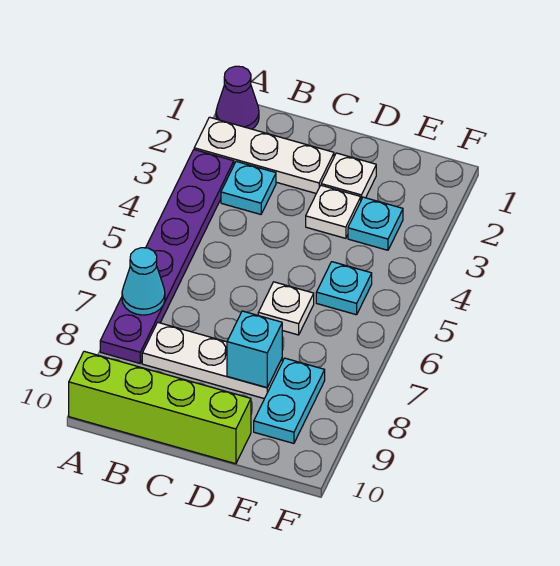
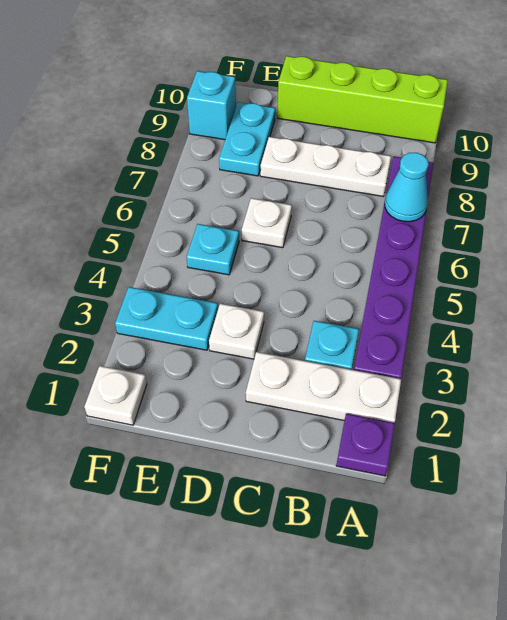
purple cone A1 level 1 -> purple plate A1 level 1
white plate D2 level 1 -> white plate F1 level 1
cyan brick D8 level 2 -> cyan brick F9 level 1
cyan plate E3 level 1 -> cyan plate E3:F3 level 1

